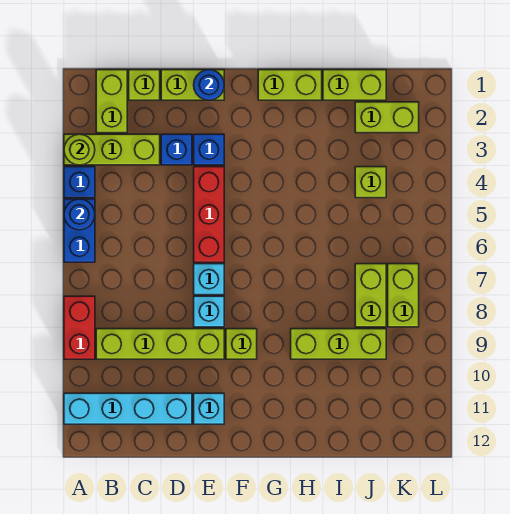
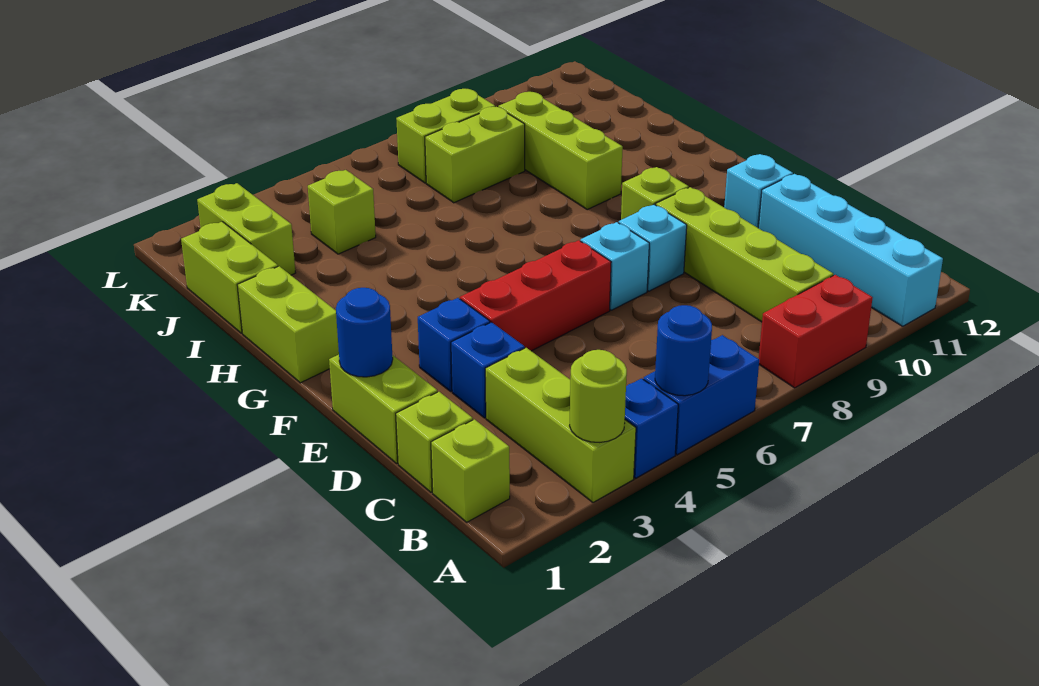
lime brick B1:B2 level 1 -> lime brick B1 level 1

